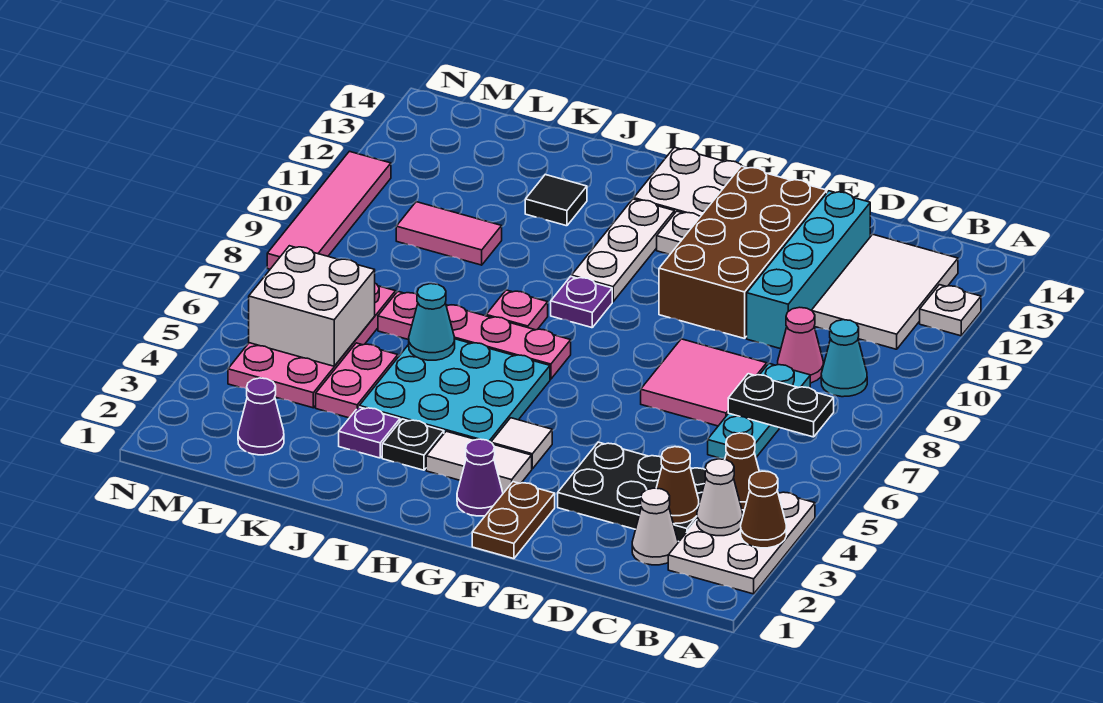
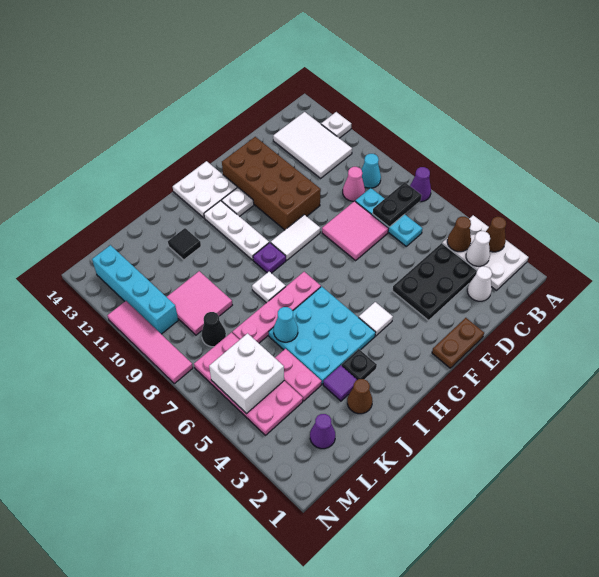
brown cone C3 level 2 -> brown cone J2 level 1
cyan brick D10:D13 level 1 -> cyan brick M10:M13 level 1
brown plate F1:F2 level 1 -> brown plate E1:F1 level 1
purple cone G2 level 1 -> purple cone A7 level 1
white tile G3:H3 level 1 -> white tile F9:G9 level 1
pink plate I8 level 1 -> white plate I8 level 1
purple plate J3 level 1 -> purple tile J3 level 1
pink tile K10:L10 level 1 -> pink tile K9:L10 level 1
none -> black cone L8 level 1

